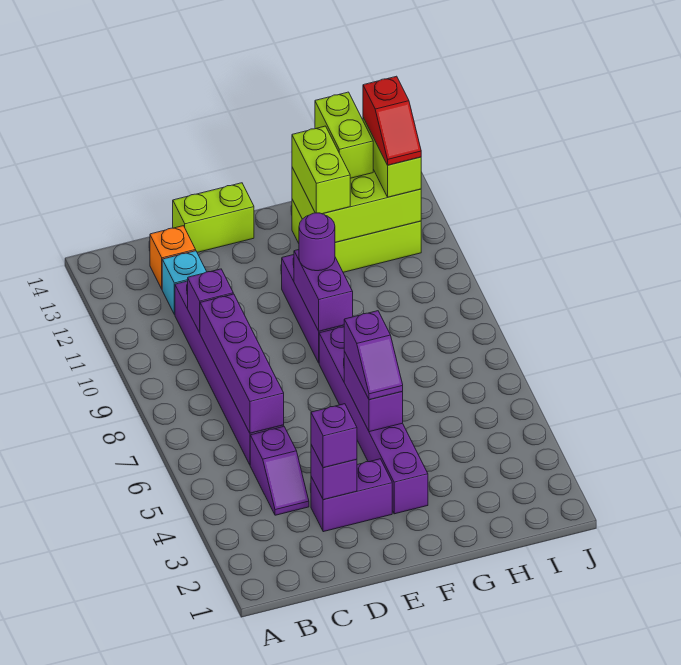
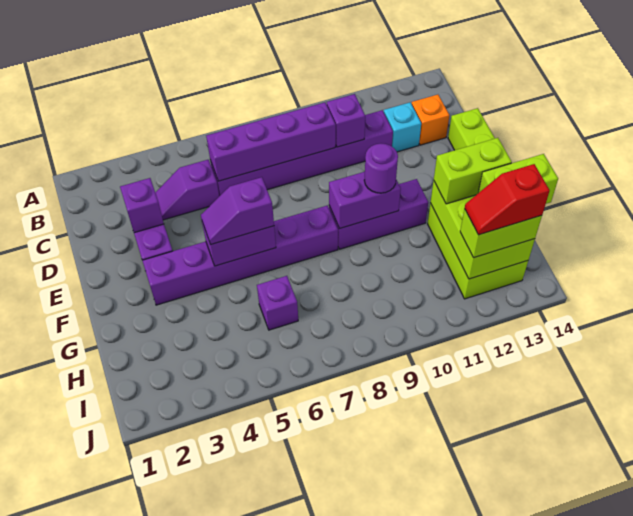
purple brick D3 level 3 -> purple brick H6 level 1

